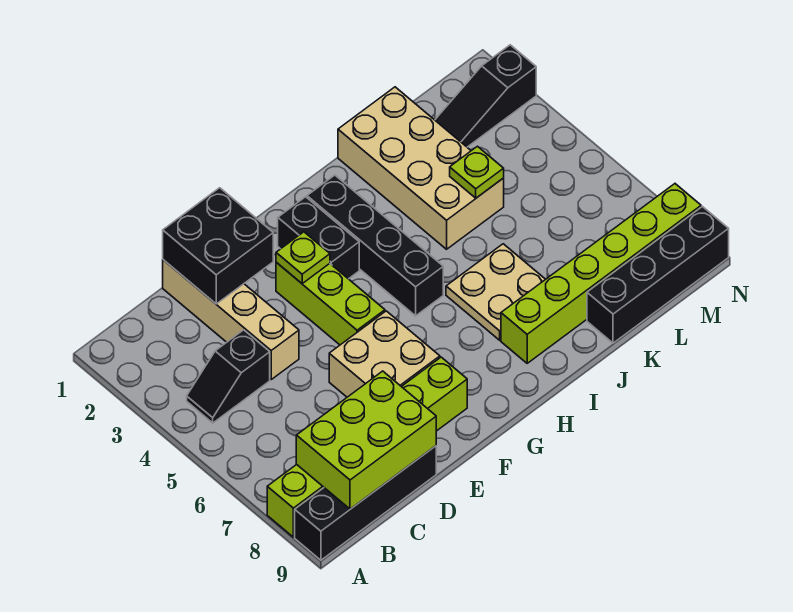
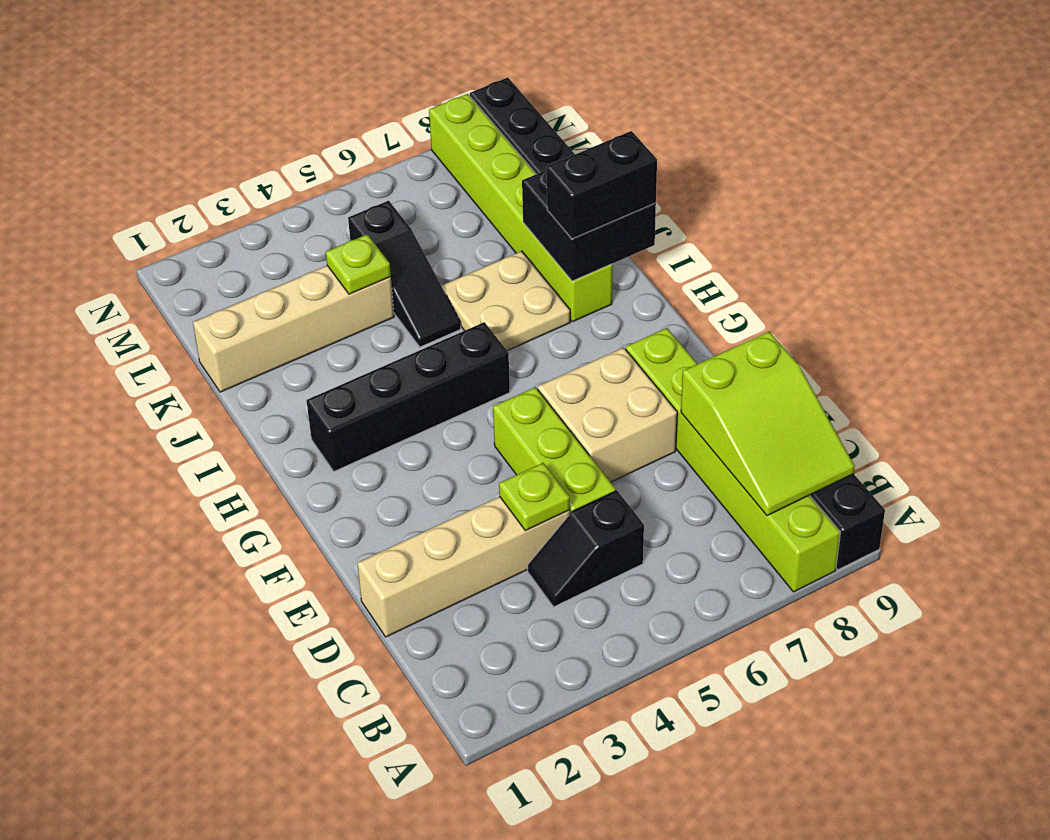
black slope B4:C4 level 1 top C -> black slope C4:C5 level 1 top 5
lime brick B8:D9 level 2 -> lime slope B8:D9 level 2 top D
black brick D1:E2 level 2 -> black brick I8:J9 level 2
lime brick F3:F5 level 1 -> lime brick D5:F5 level 1
lime plate F3 level 2 -> lime plate D4 level 2
black brick G2:G3 level 1 -> black brick I8:I9 level 3
tan brick J1:K4 level 1 -> tan brick K1:K4 level 1
black slope L2:N2 level 1 top N -> black slope J5:L5 level 1 top L

